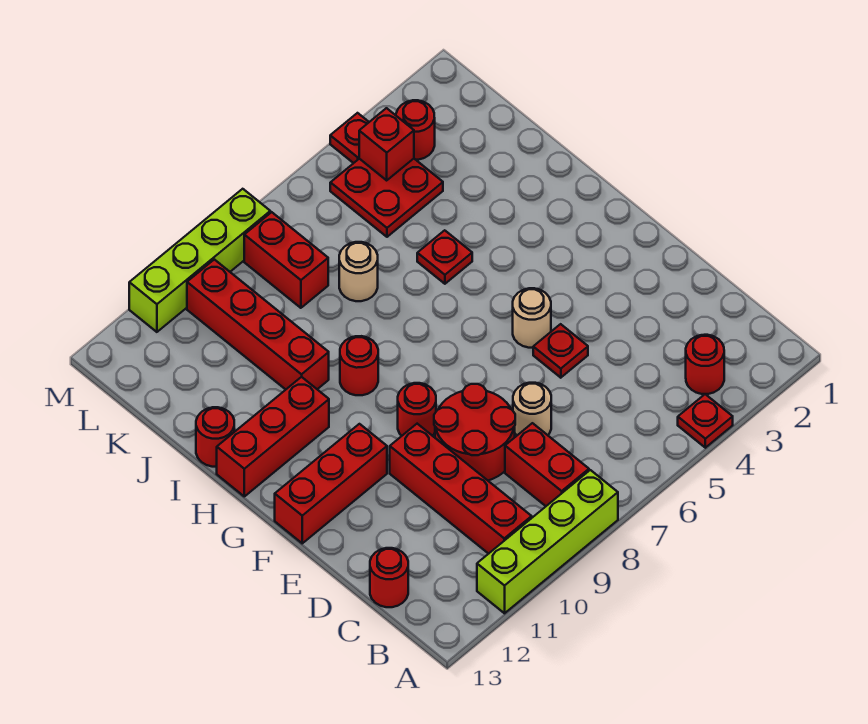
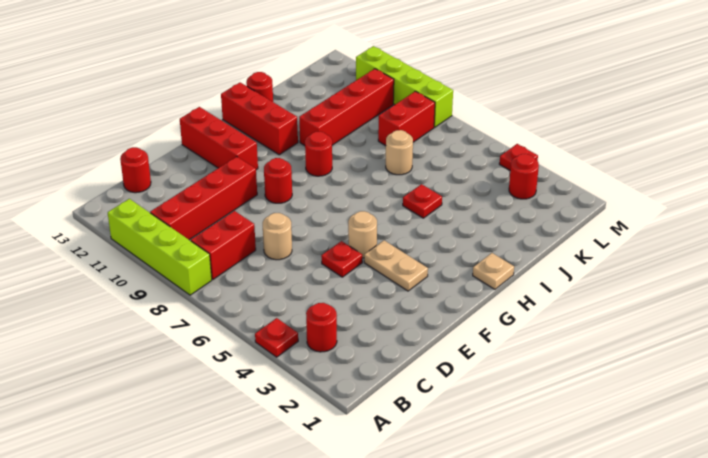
red round brick D8:E9 level 1 -> none
none -> tan plate F3:F4 level 1
none -> tan plate H1 level 1
red plate K4:L5 level 1 -> none
red brick L4 level 2 -> none

